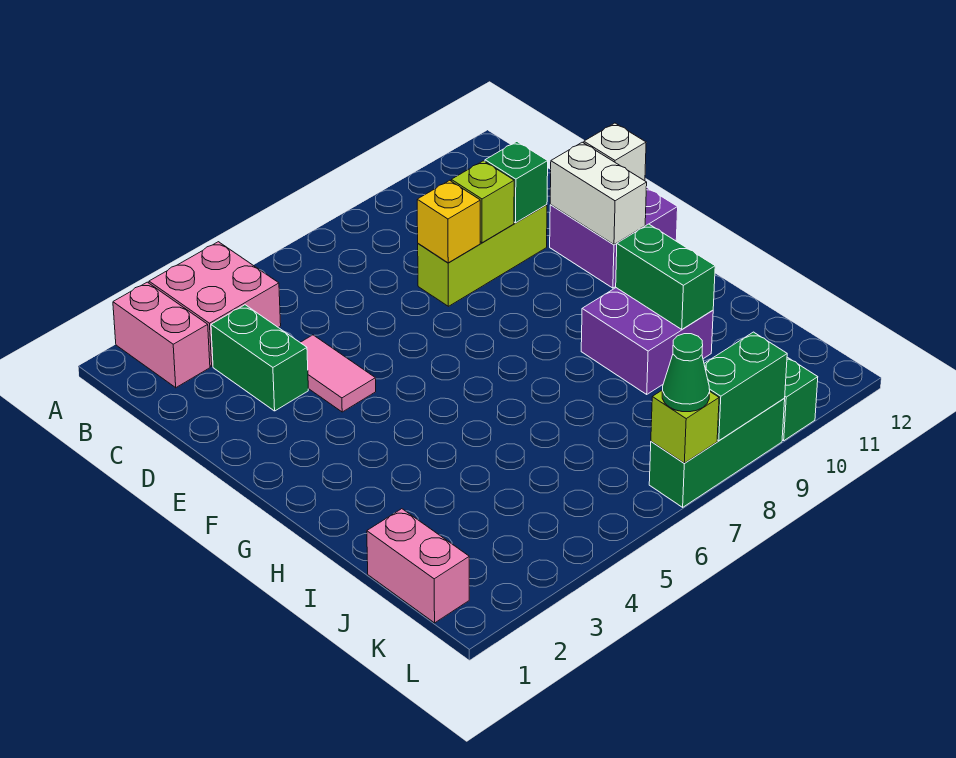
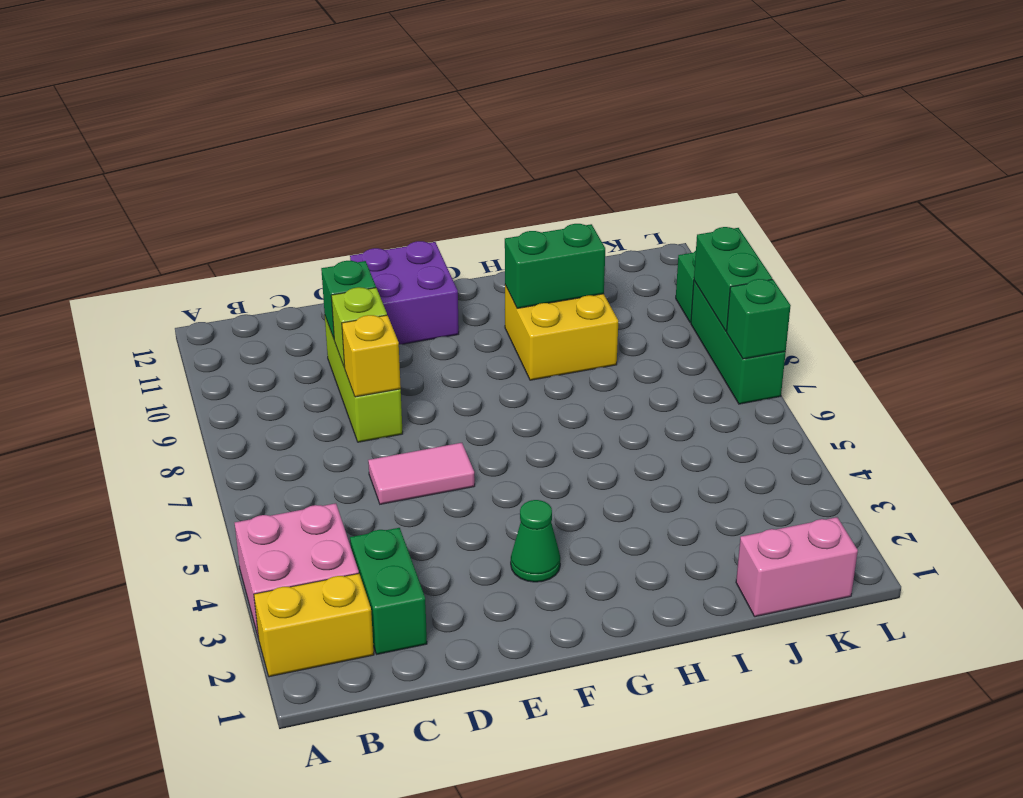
pink brick A2:B2 level 1 -> yellow brick A2:B2 level 1
green brick C3:D3 level 1 -> green brick C2:C3 level 1
pink tile D4:E4 level 1 -> pink tile D6:E6 level 1
white brick E11:F11 level 2 -> none
white brick E12 level 2 -> none
purple brick H9:I10 level 1 -> yellow brick H9:I10 level 1
lime brick L7 level 2 -> green brick L7 level 2
green cone L7 level 3 -> green cone F3 level 1

